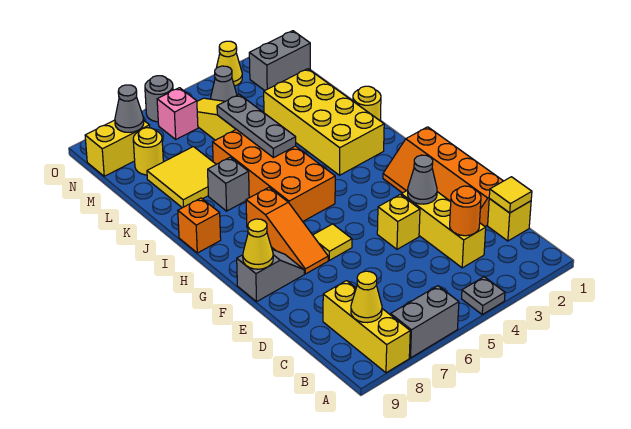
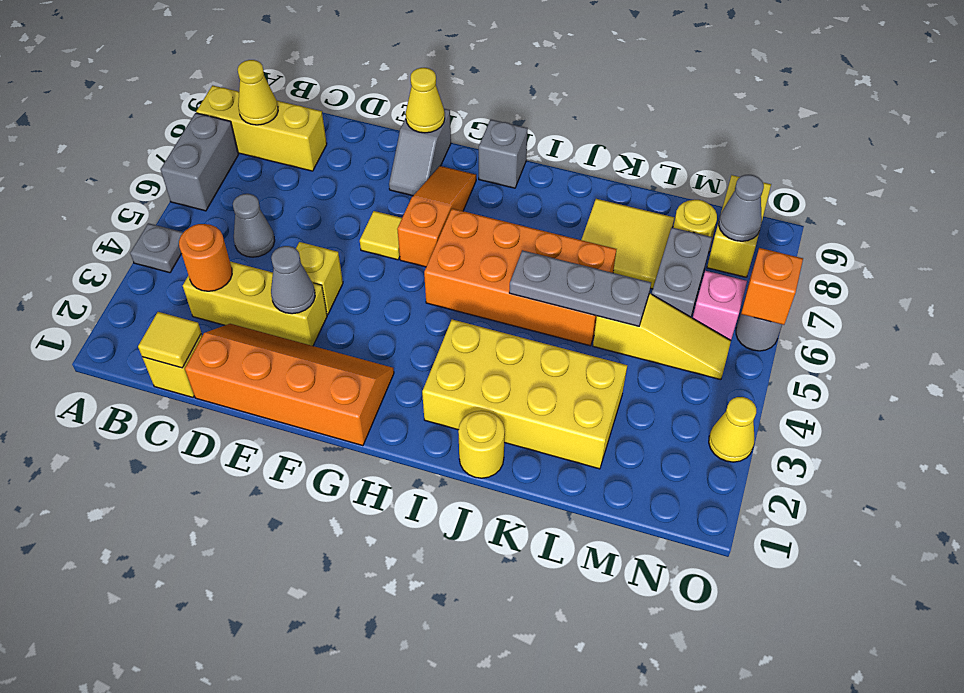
orange slope F7:H7 level 1 top H -> orange slope G6:G8 level 1 top 6
orange brick I9 level 1 -> orange brick O6 level 2
grey brick J7 level 1 -> grey brick H9 level 1
grey brick N1:N2 level 1 -> grey brick M6:M7 level 1
grey cone N4 level 1 -> grey cone C5 level 1

